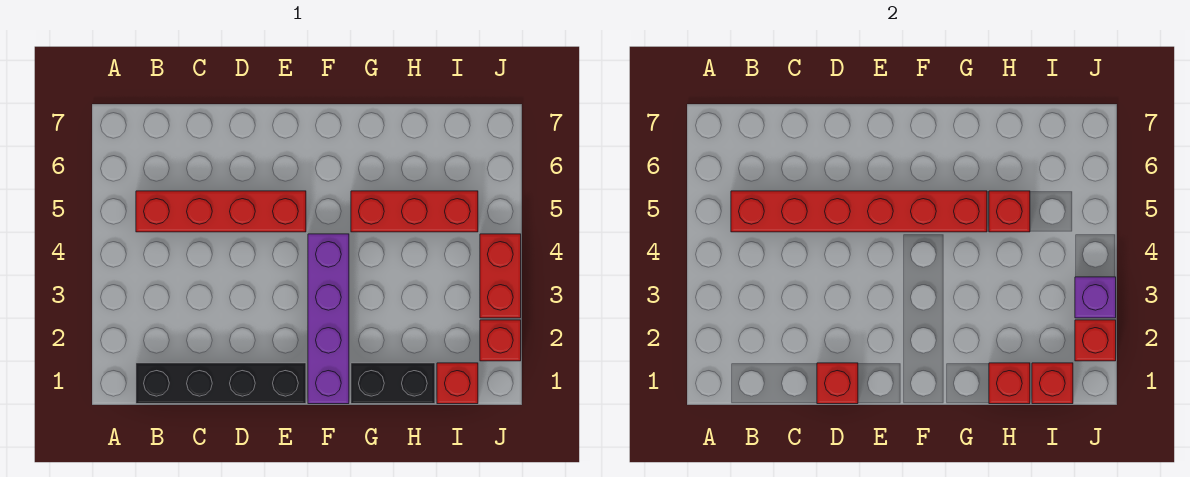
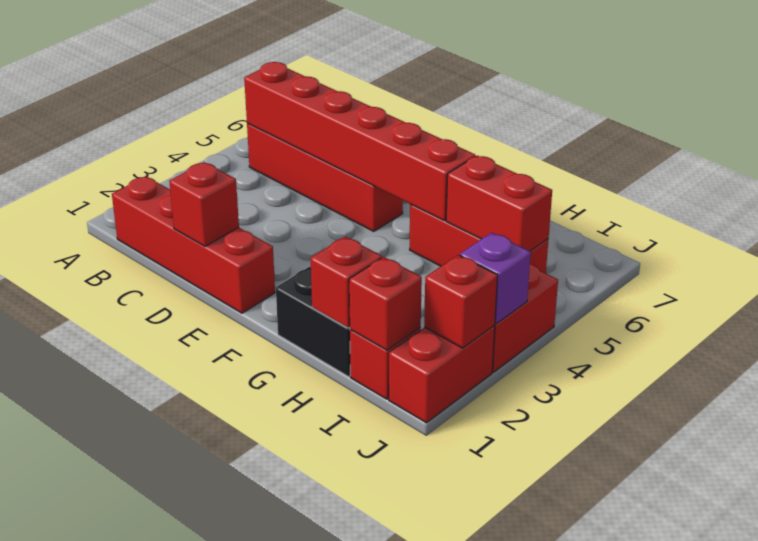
black brick B1:E1 level 1 -> red brick B1:E1 level 1
purple brick F1:F4 level 1 -> none
red brick H5 level 2 -> red brick H5:I5 level 2
red brick J2 level 1 -> red brick J1:J2 level 1

